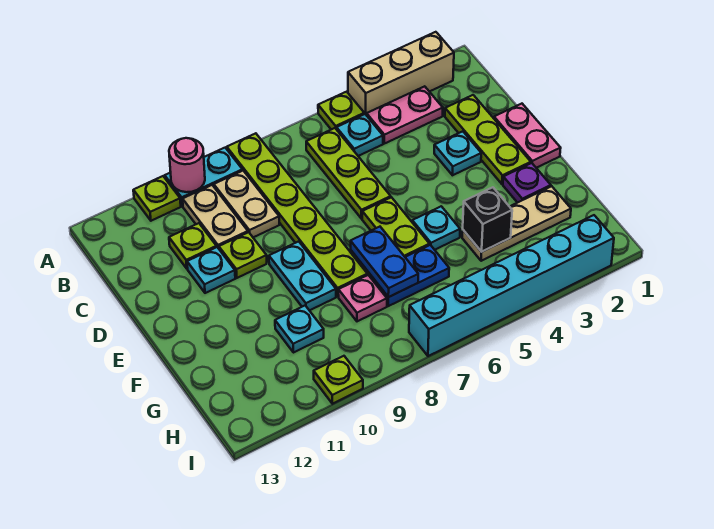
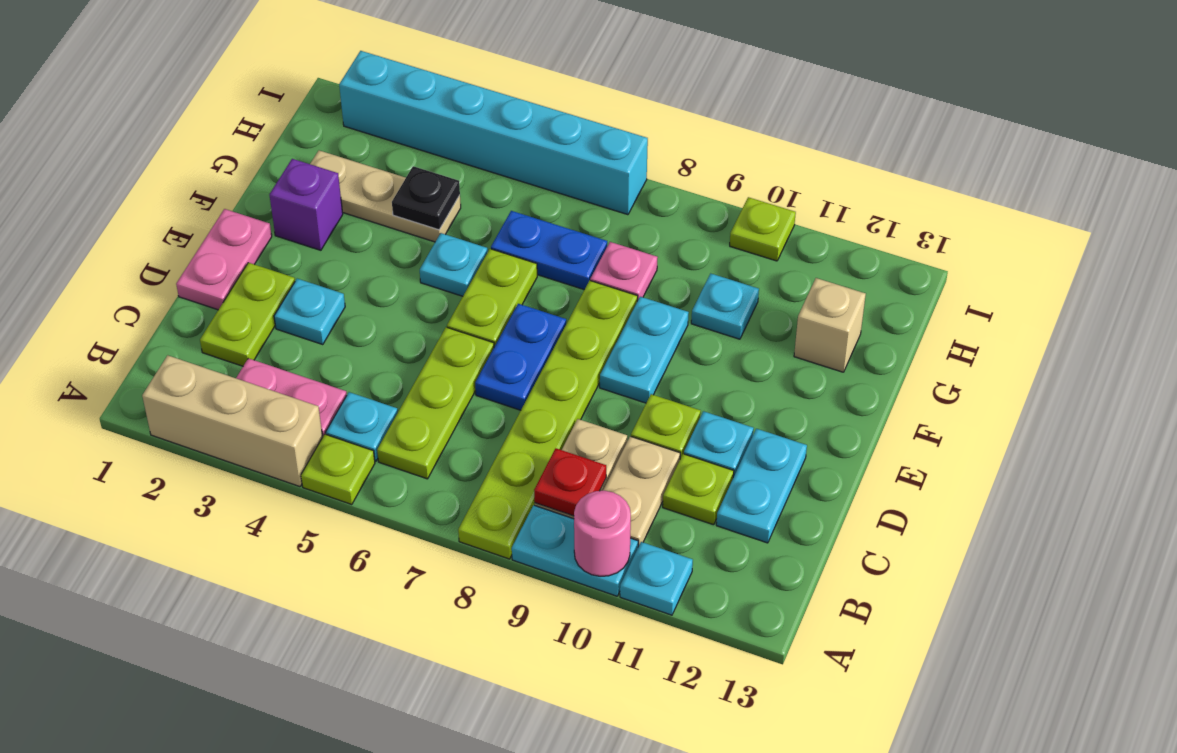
lime plate A11 level 1 -> cyan plate A11 level 1
none -> red plate B9 level 2
lime plate C2:E2 level 1 -> lime plate C2:D2 level 1
none -> cyan plate C12:D12 level 1
purple plate F2 level 1 -> purple brick F2 level 1
blue plate F7:G7 level 2 -> blue plate D7:E7 level 1
black brick G4 level 2 -> black plate G4 level 2
none -> tan brick G12 level 1

